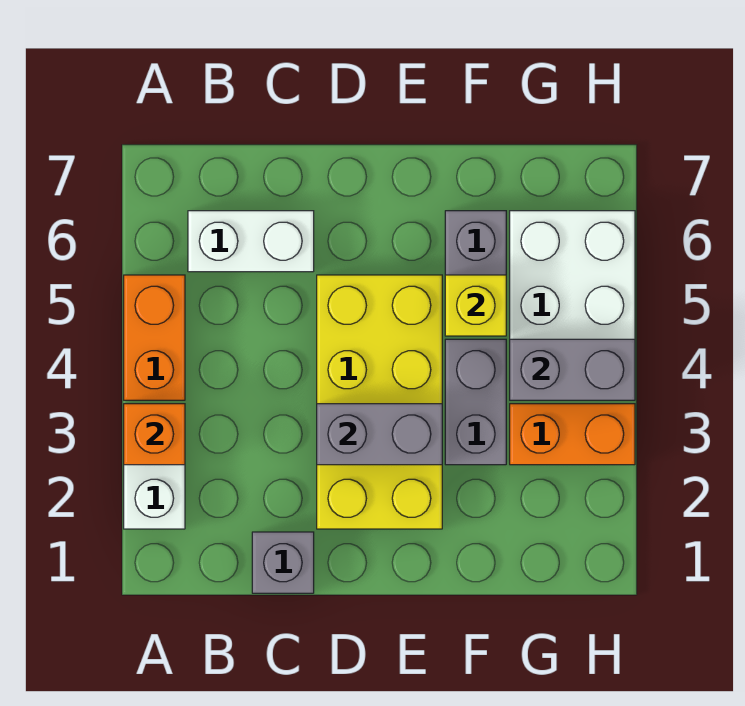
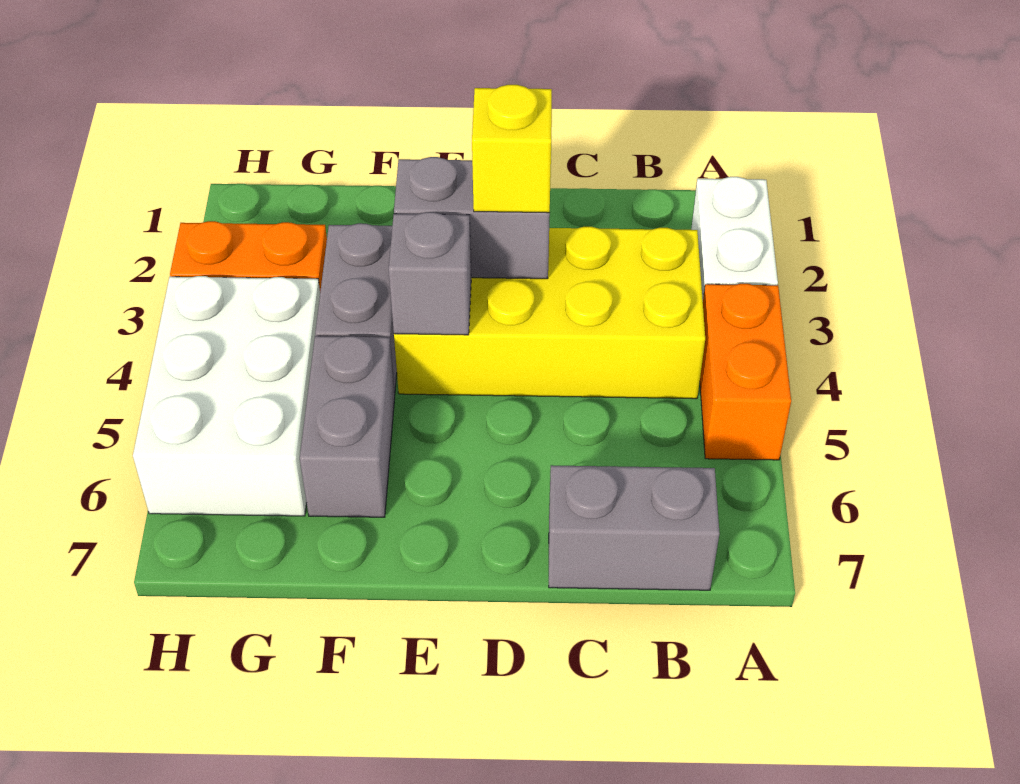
orange brick A3 level 2 -> none
white brick B6:C6 level 1 -> none
grey brick C1 level 1 -> grey brick E4 level 2
yellow brick D2:E5 level 1 -> yellow brick B3:E4 level 1
yellow brick F5 level 2 -> yellow brick D3 level 3
grey brick G4:H4 level 2 -> grey brick B7:C7 level 1

